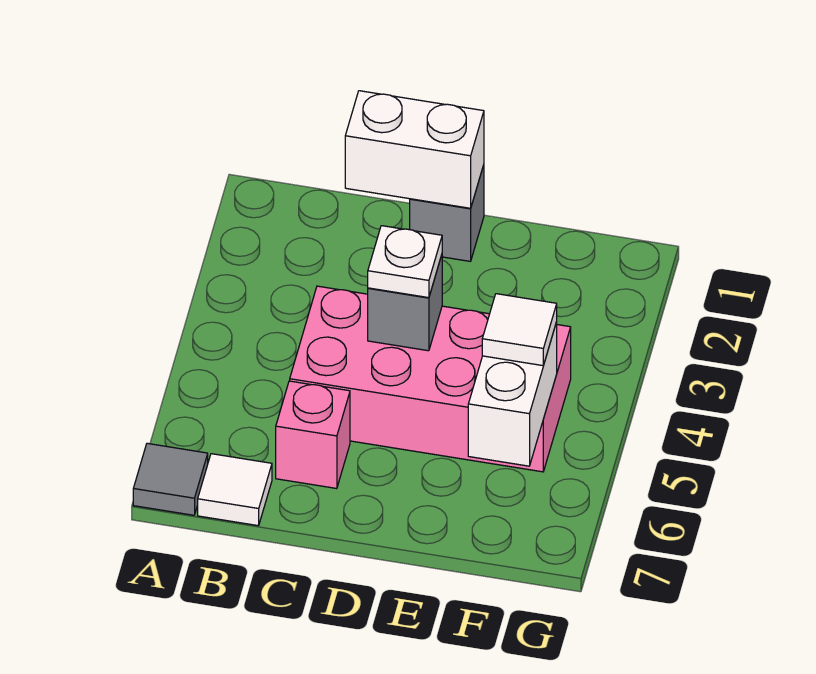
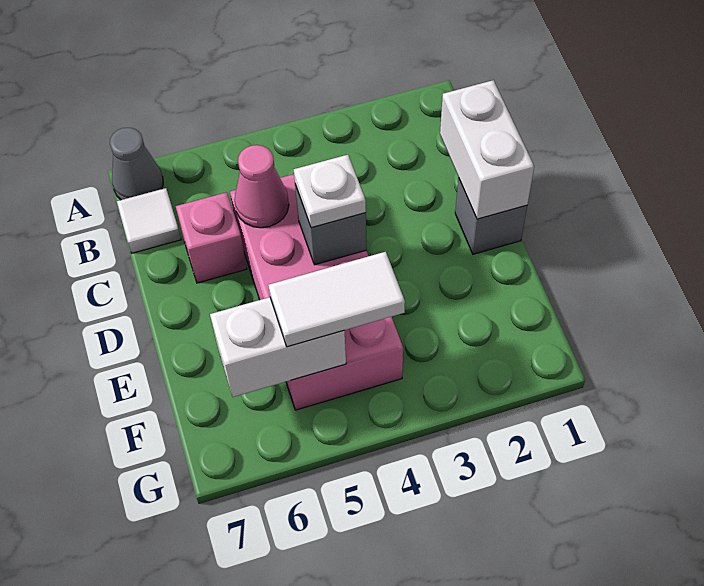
grey tile A7 level 1 -> grey cone A7 level 1
none -> pink cone C5 level 2
white tile F5 level 3 -> white tile F4:F5 level 3

